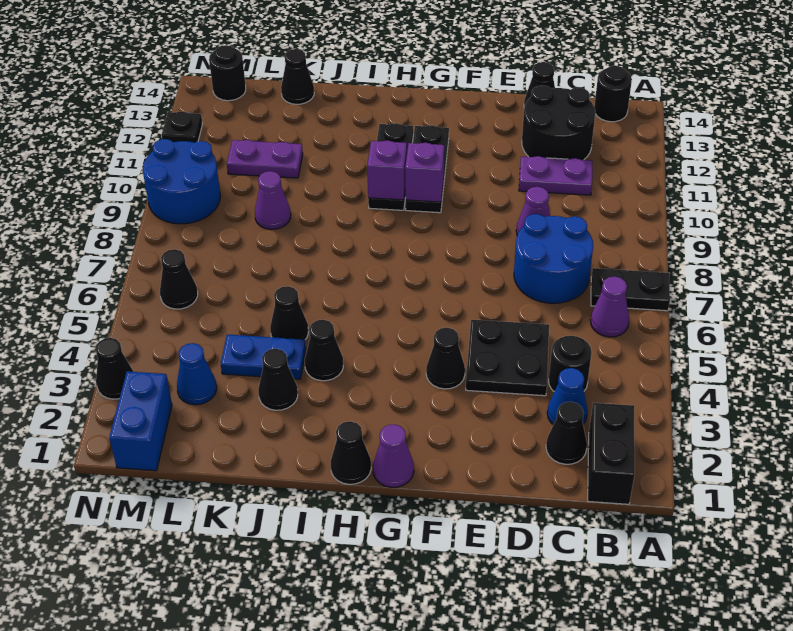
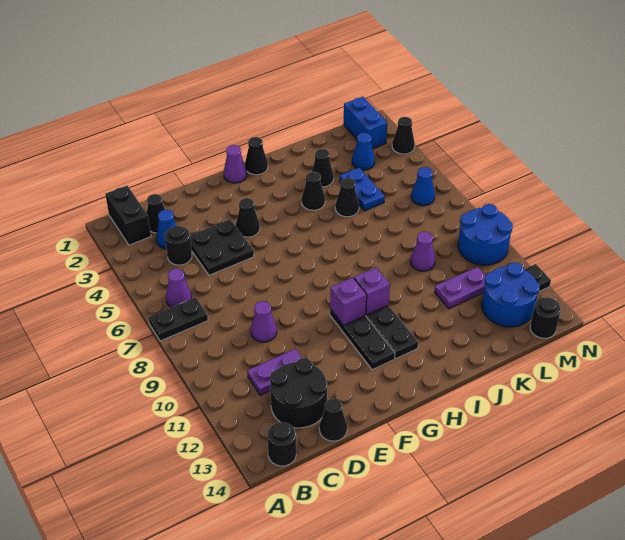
blue round brick C7:D8 level 1 -> blue round brick L12:M13 level 1
blue plate J4:K4 level 1 -> blue plate K4:K5 level 1
black cone K14 level 1 -> none
black cone M6 level 1 -> blue cone M6 level 1

